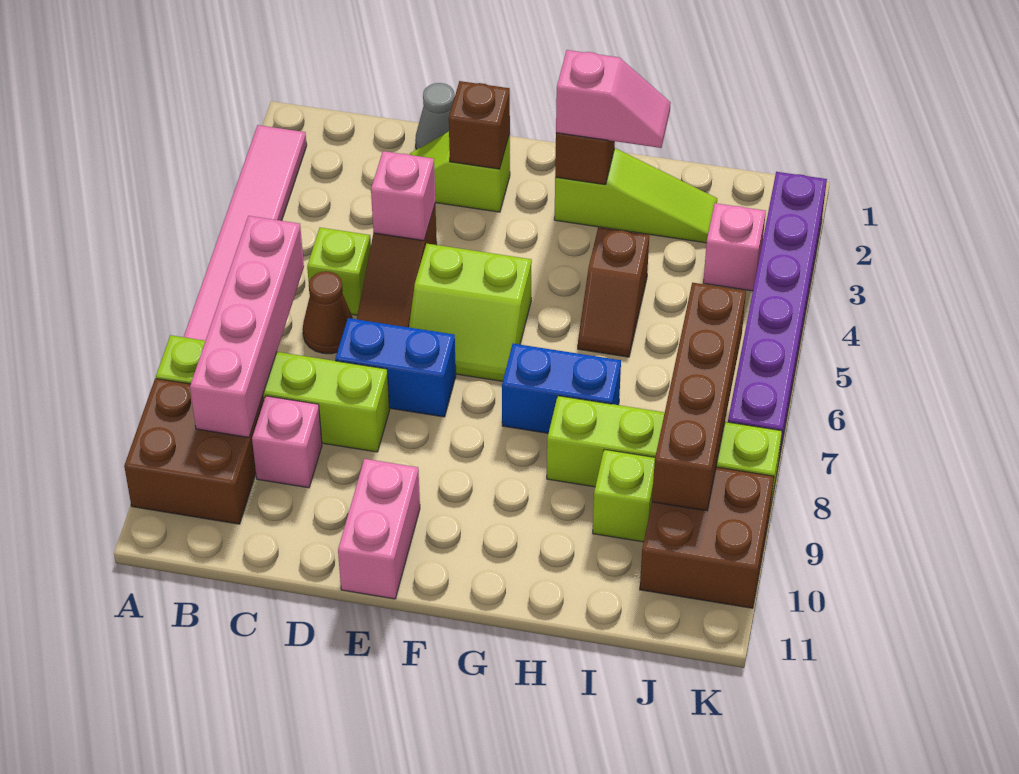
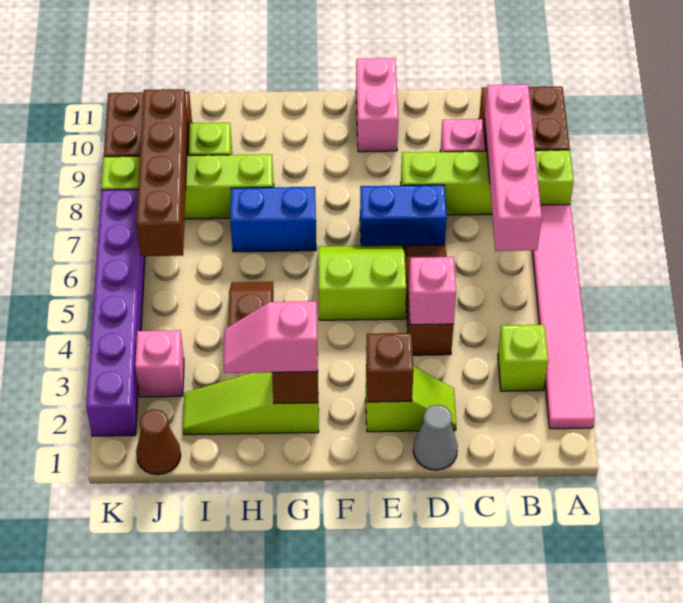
lime brick C5 level 1 -> lime brick B3 level 1
brown cone C6 level 1 -> brown cone J1 level 1

